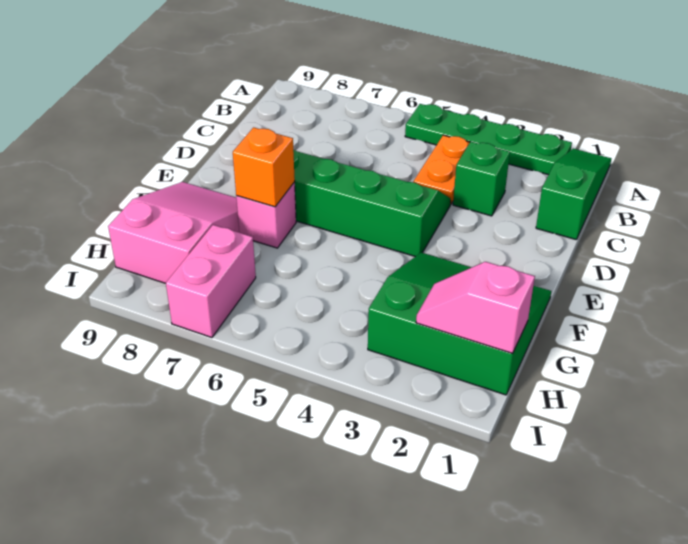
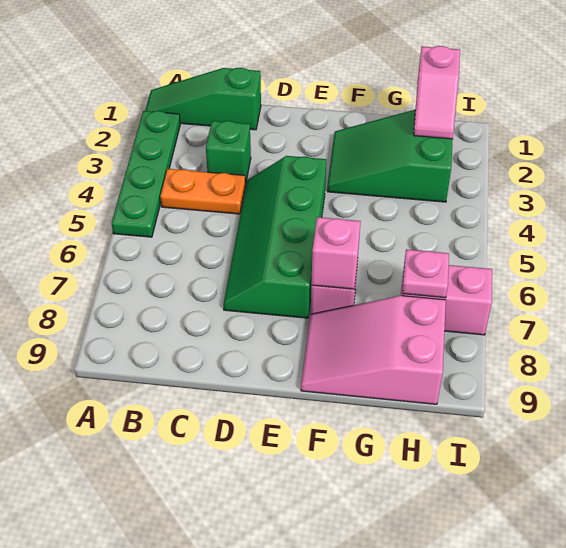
green slope F1:H3 level 1 top H -> green slope F2:H3 level 1 top H
orange brick F7 level 2 -> pink brick F7 level 2
none -> pink plate H7 level 2

